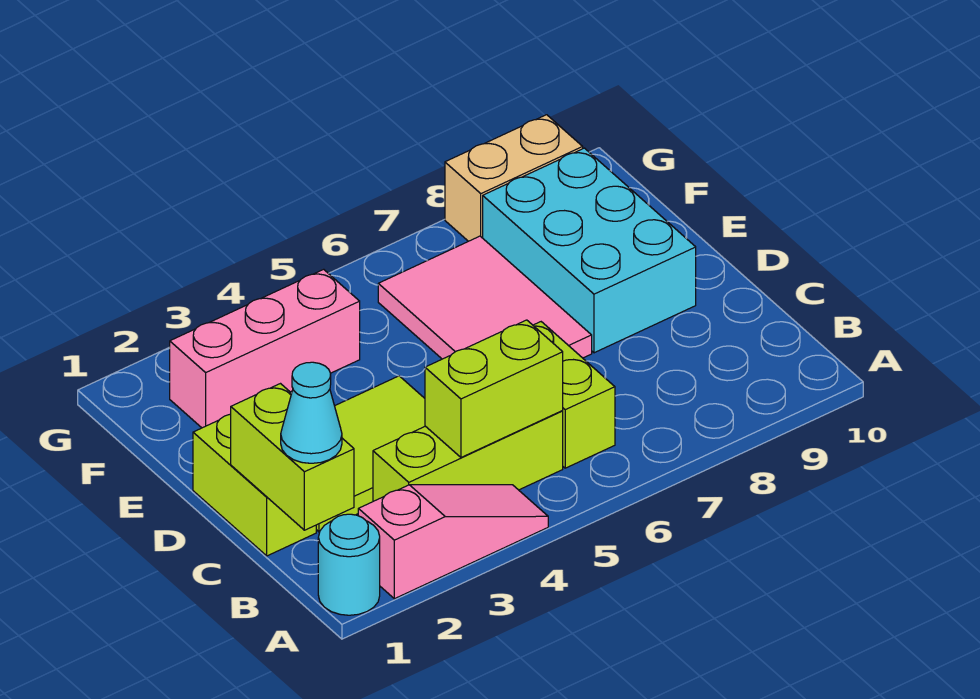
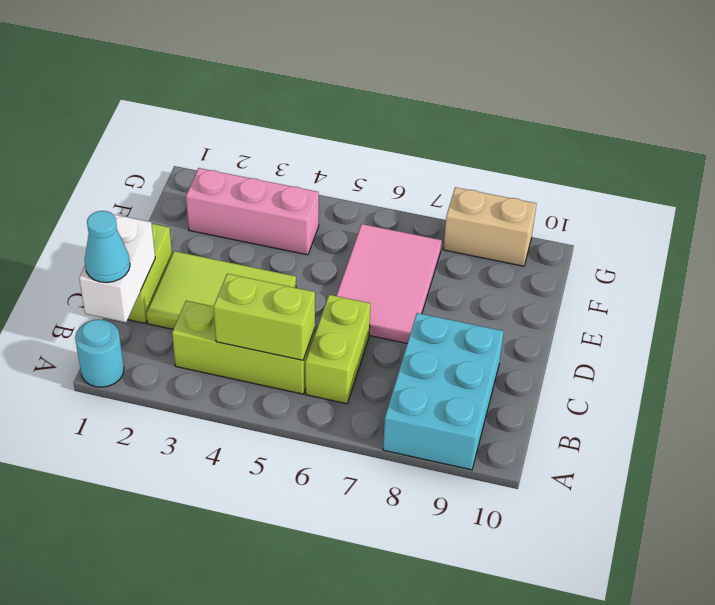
pink slope A2:A4 level 1 top 2 -> none
lime brick B1:C1 level 2 -> white brick B1:C1 level 2
cyan brick D8:F9 level 1 -> cyan brick A8:C9 level 1

